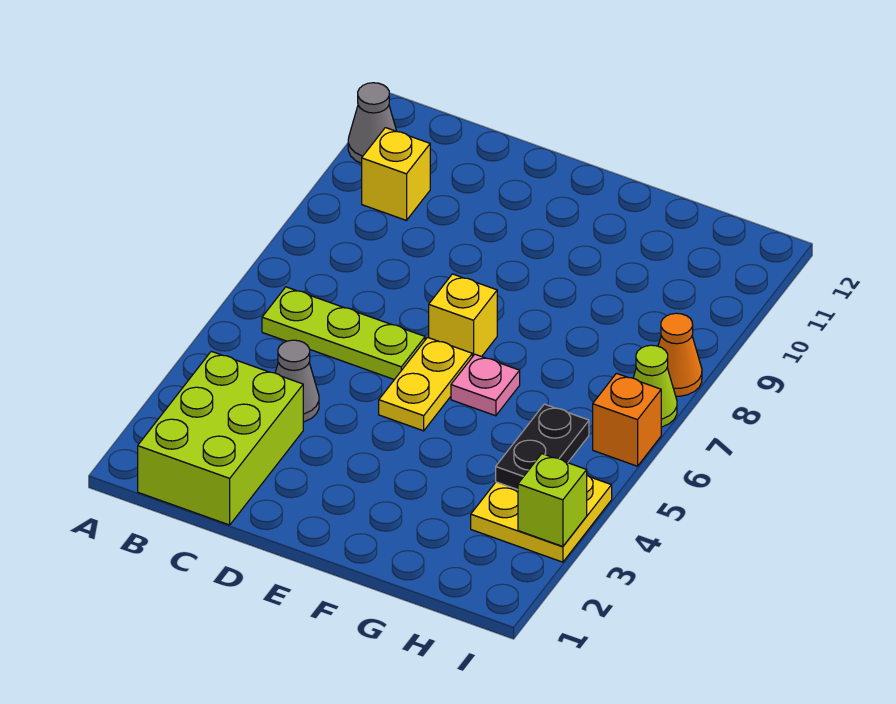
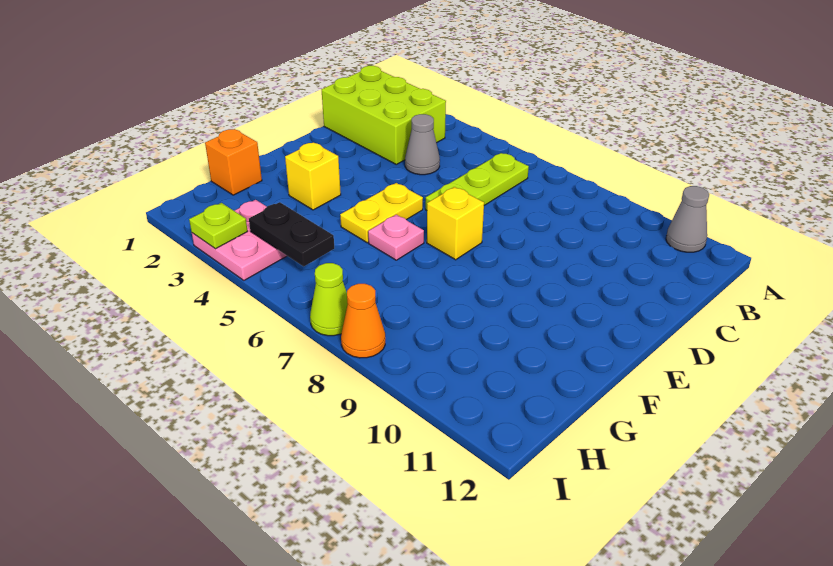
yellow brick B10 level 1 -> yellow brick F3 level 1
yellow plate E5:E6 level 1 -> yellow plate E5:F5 level 1
yellow plate H3:I4 level 1 -> pink plate H3:I4 level 1
lime brick I3 level 2 -> lime plate I3 level 2
orange brick I6 level 1 -> orange brick G1 level 1

